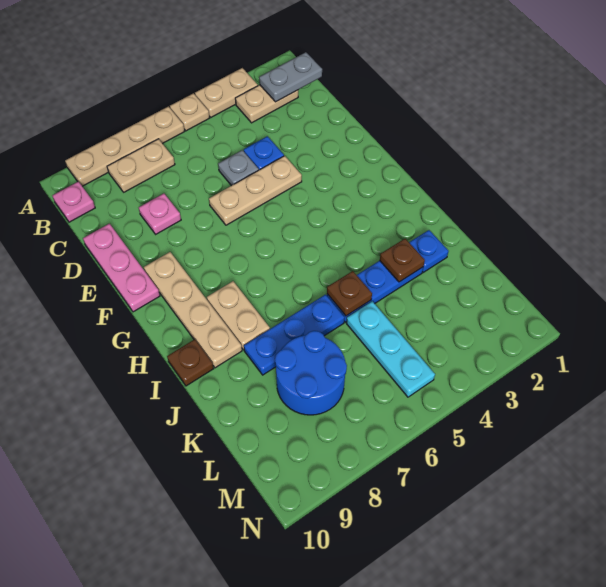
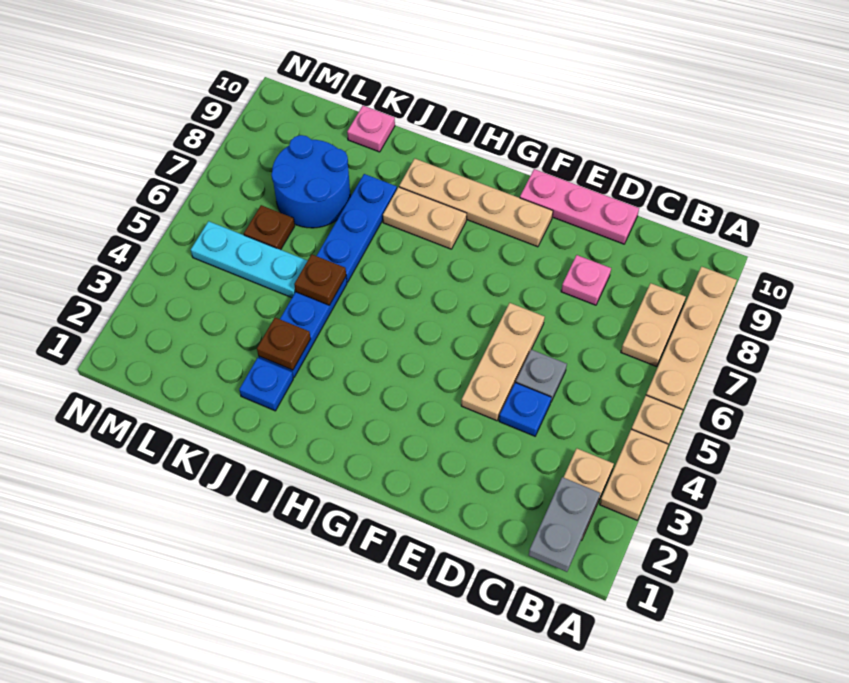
pink plate B10 level 1 -> pink plate K10 level 1
brown plate I10 level 1 -> brown plate L6 level 1

